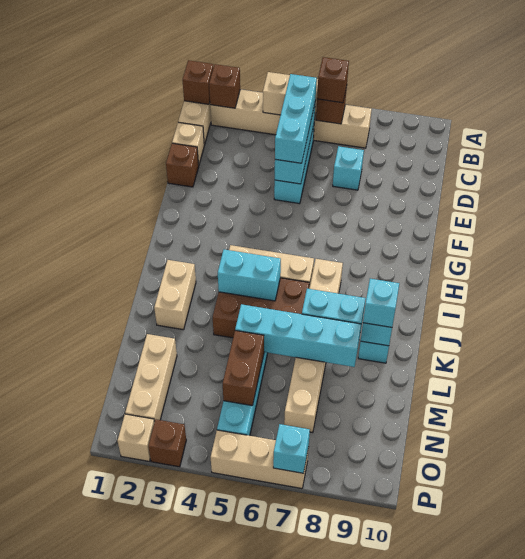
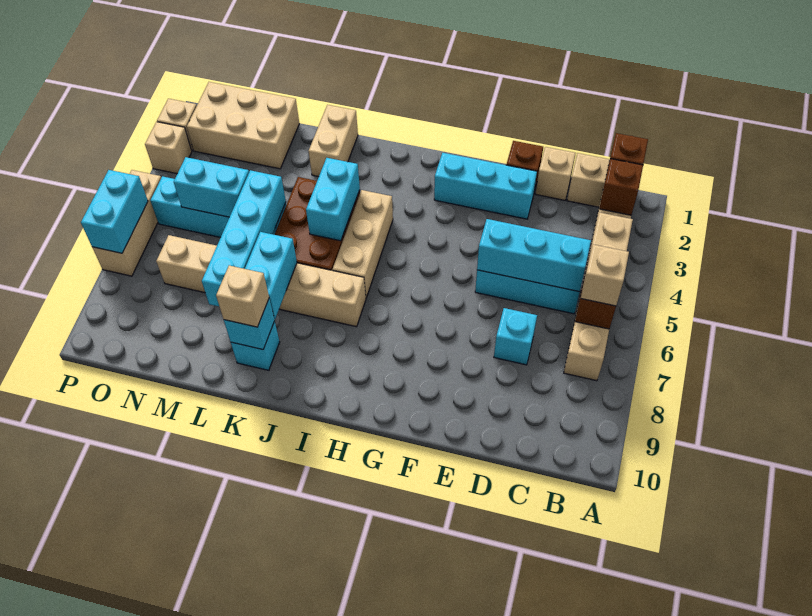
brown brick B6 level 3 -> tan brick B6 level 3
cyan brick C5:E5 level 3 -> cyan brick E2:G2 level 1
tan brick J2:K2 level 1 -> tan brick K1:K2 level 1
cyan brick K9 level 3 -> tan brick K9 level 3
tan brick M2:O2 level 1 -> tan brick M1:O2 level 1
brown brick M5:N5 level 2 -> cyan brick M5:N5 level 2
brown brick P3 level 1 -> tan brick P3 level 1
cyan brick P7 level 2 -> cyan brick P6:P7 level 2

